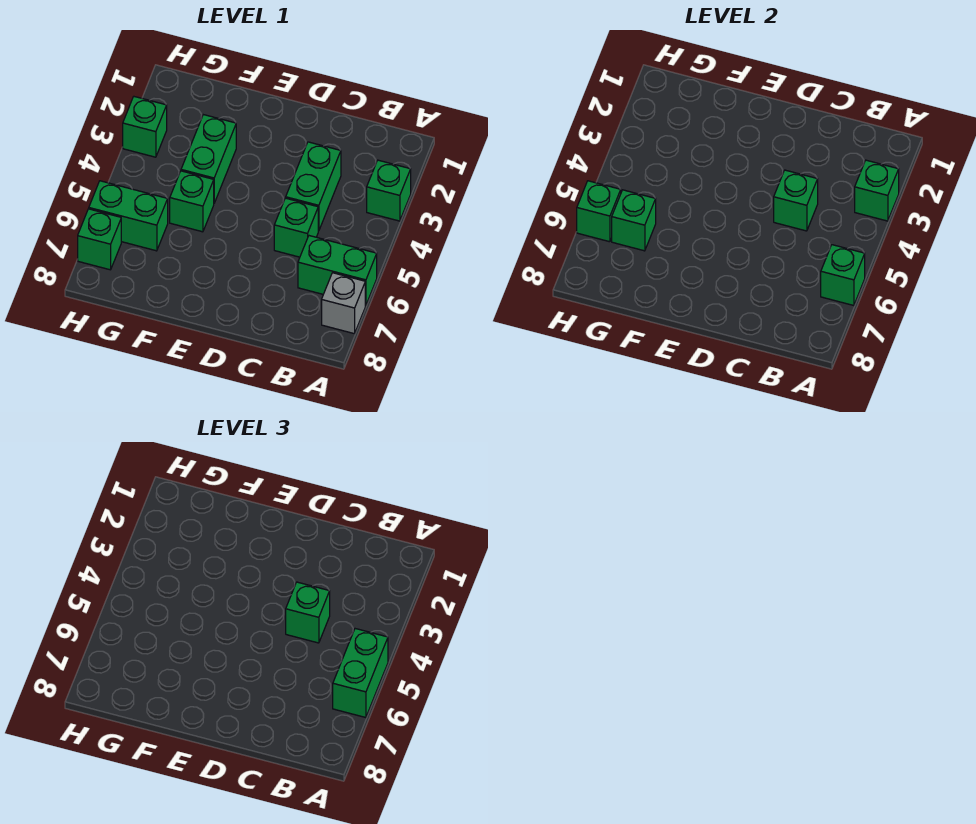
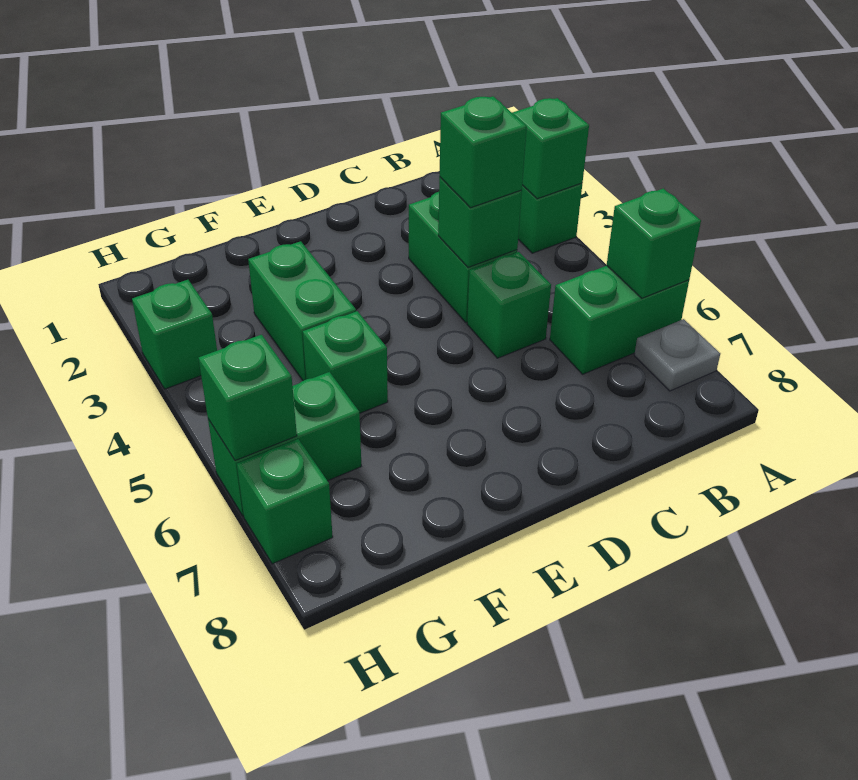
green brick A5:A6 level 3 -> none
grey brick A7 level 1 -> grey plate A7 level 1
green brick G6 level 2 -> none

